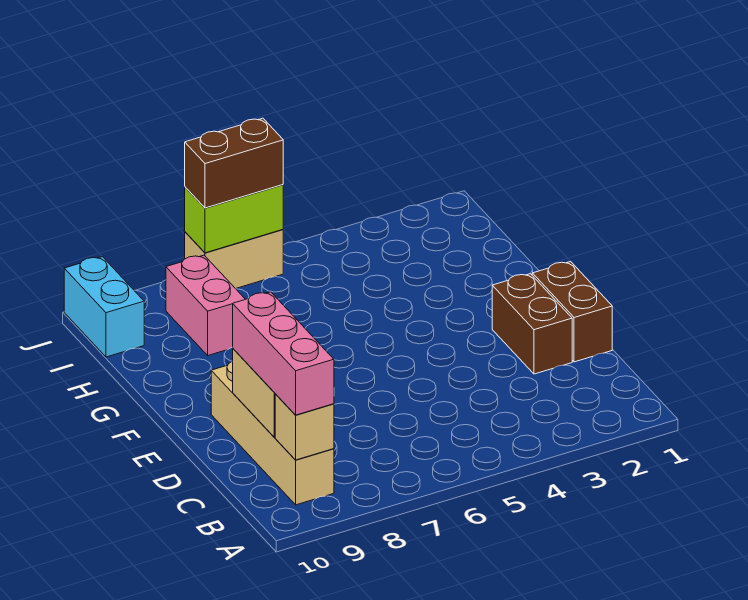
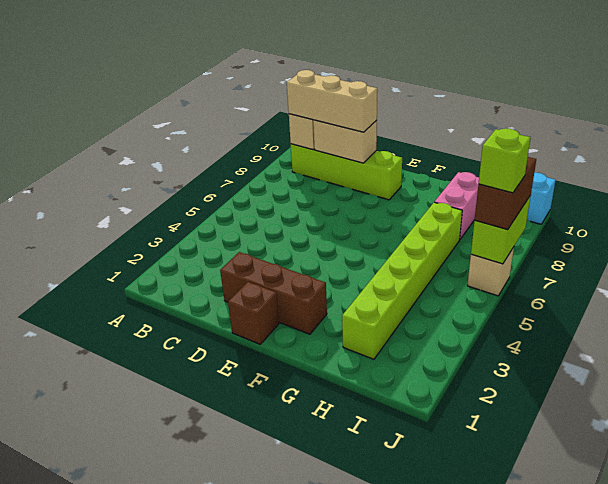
tan brick B9:E9 level 1 -> lime brick B9:E9 level 1
pink brick B9:D9 level 3 -> tan brick B9:D9 level 3
brown brick D1:E1 level 1 -> brown brick E1 level 1
brown brick D2:E2 level 1 -> brown brick D2:F2 level 1
none -> lime brick H2:H7 level 1
pink brick H8:I8 level 1 -> pink brick H8:H9 level 1
tan brick J6:J7 level 1 -> tan brick J6 level 1
none -> lime brick J6 level 4

